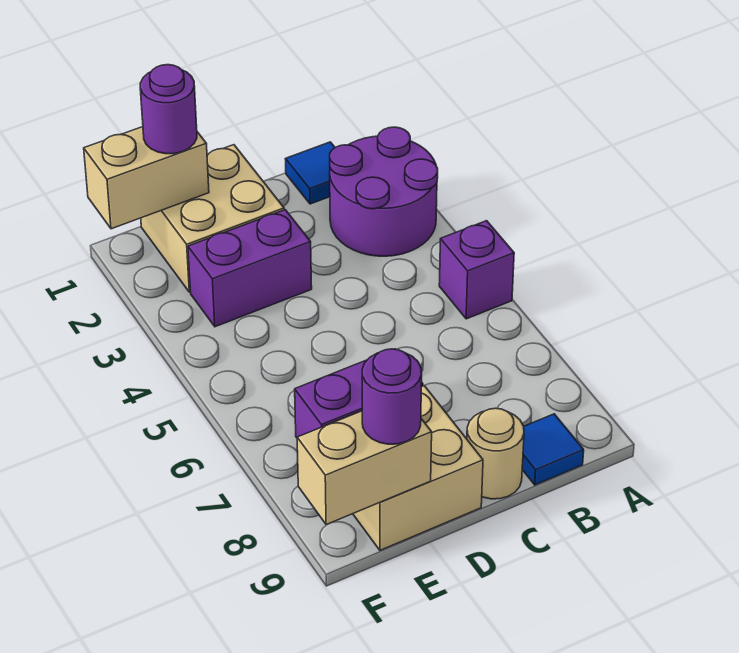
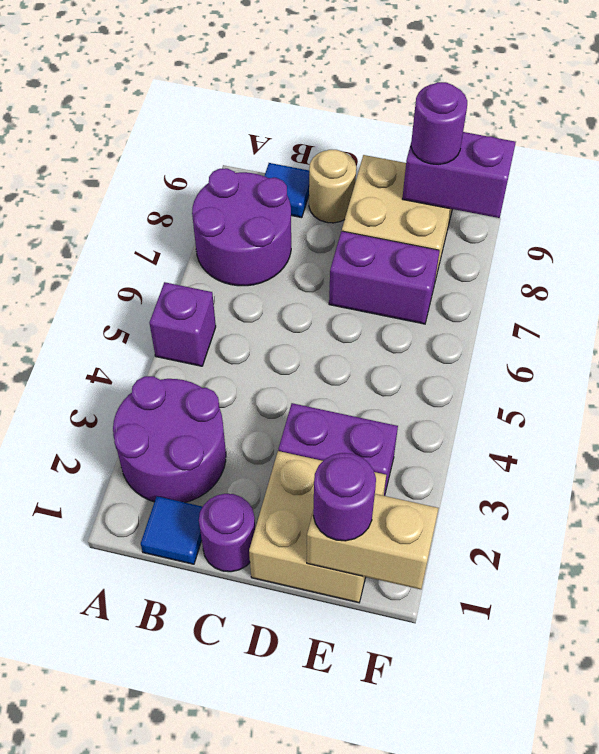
none -> purple round brick A7:B8 level 1
none -> purple round brick C1 level 1
tan brick E9:F9 level 2 -> purple brick E9:F9 level 2

